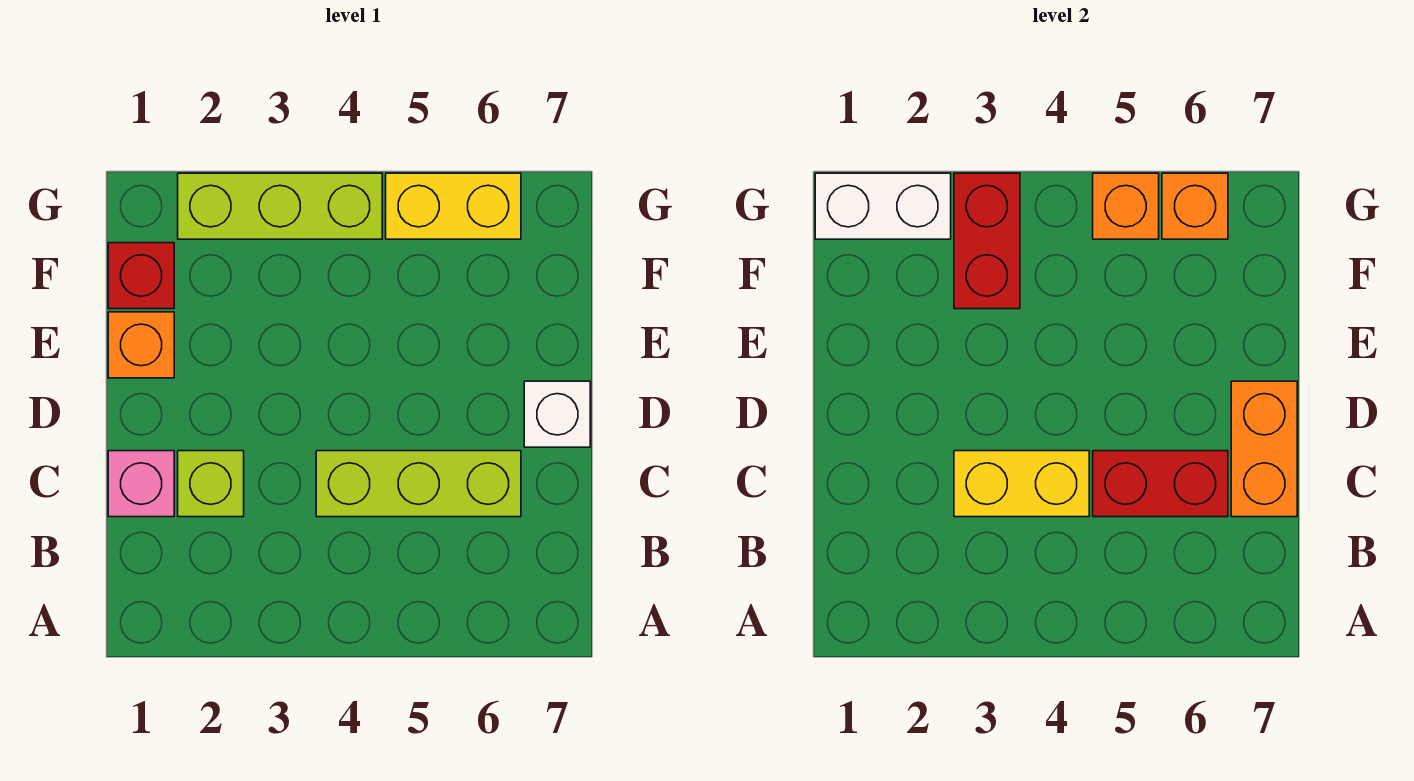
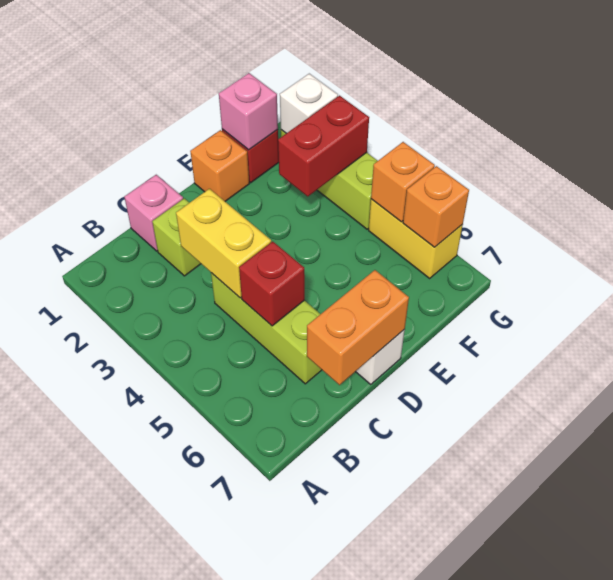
red brick C5:C6 level 2 -> red brick C5 level 2
none -> pink brick F1 level 2
white brick G1:G2 level 2 -> white brick G2 level 2

